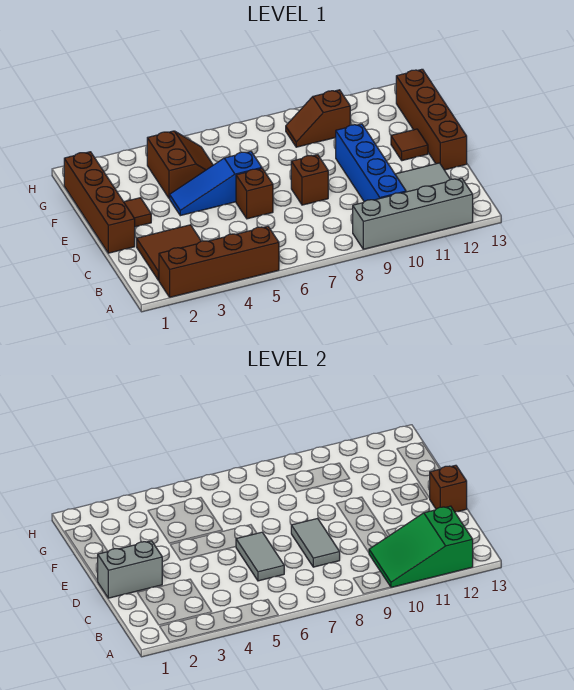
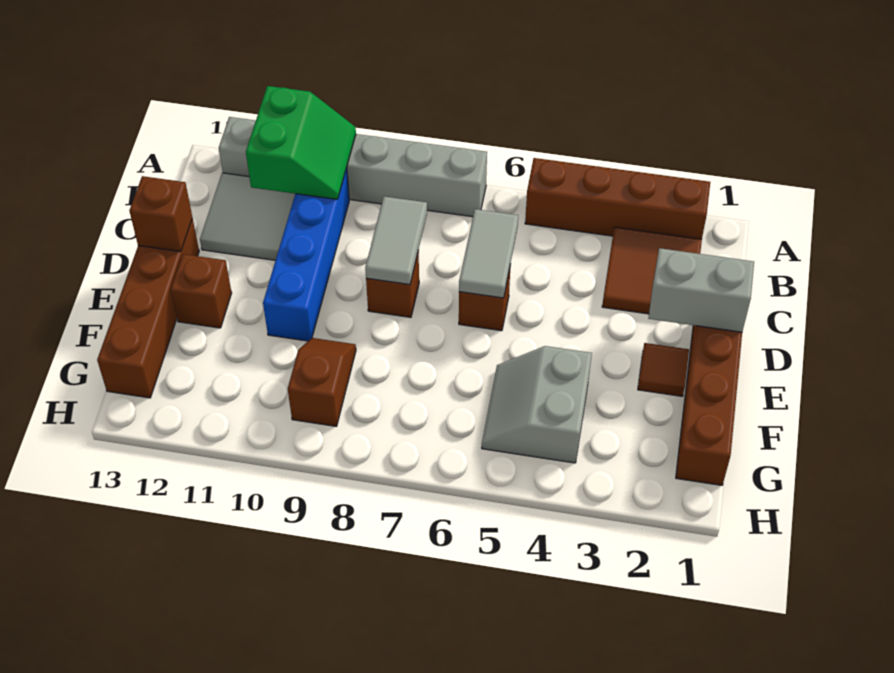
grey brick A9:A12 level 1 -> grey brick A7:A12 level 1
green slope A10:B12 level 2 top 12 -> green slope A10:B11 level 2 top 11
blue slope E4:E6 level 1 top 6 -> none
brown tile E12 level 1 -> brown brick E12 level 1
brown slope F4:G5 level 1 top 4 -> grey slope F4:G5 level 1 top 4
brown slope G9:G10 level 1 top 10 -> brown slope F9:G9 level 1 top G

